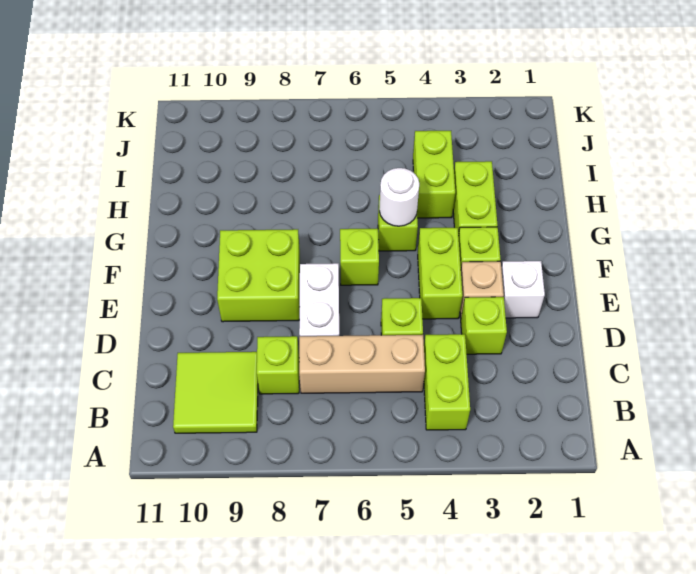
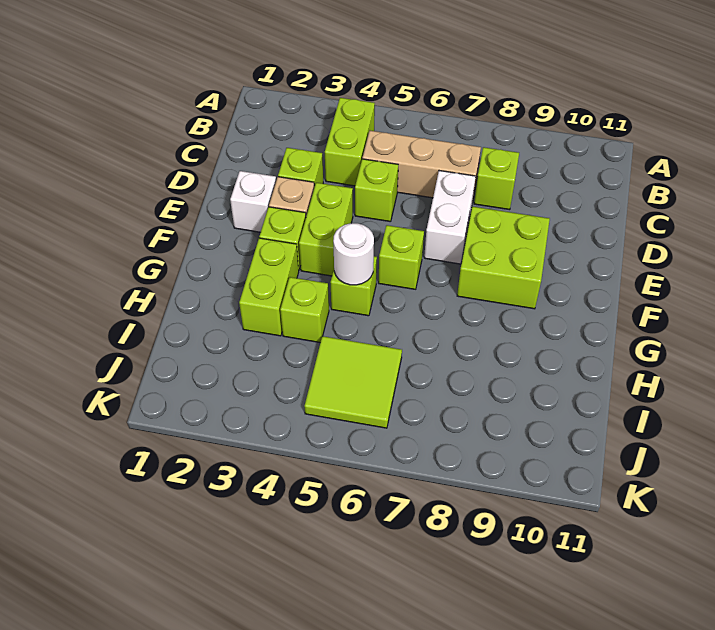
lime tile B9:C10 level 1 -> lime tile I5:J6 level 1
lime brick H4:I4 level 1 -> lime brick H4 level 1

